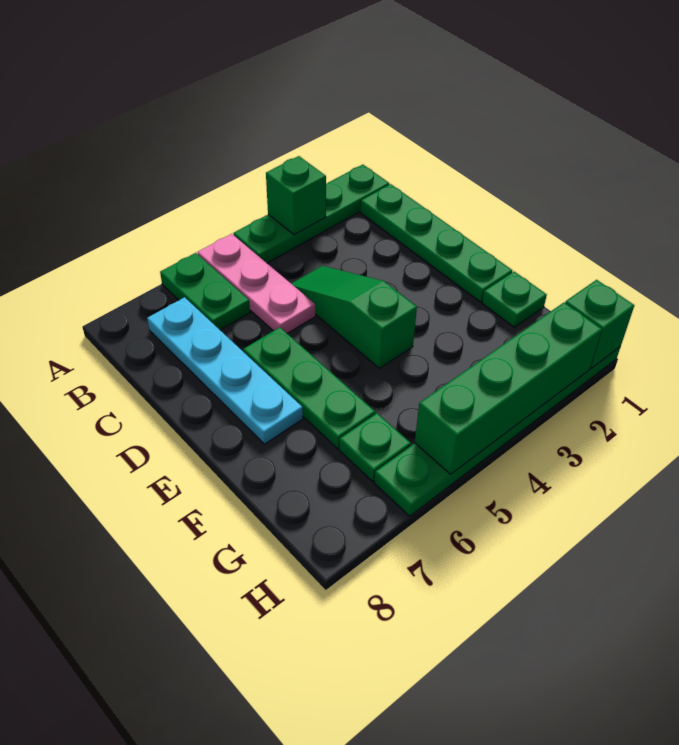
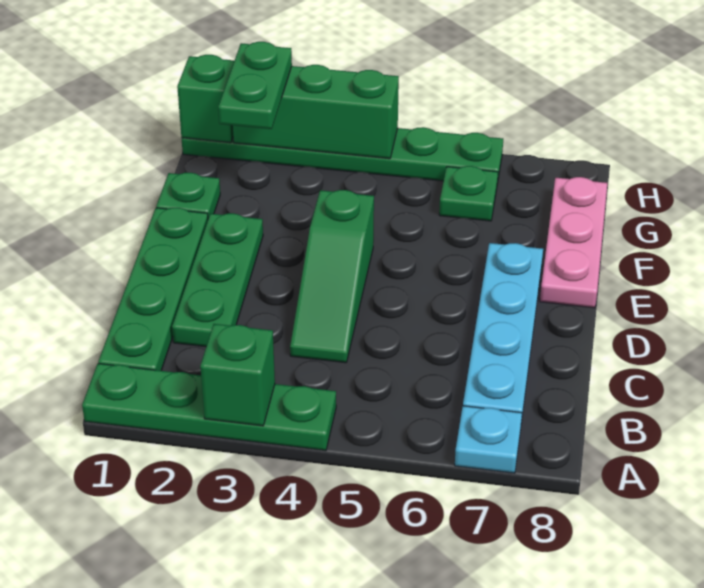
pink plate A5:C5 level 1 -> pink plate E8:G8 level 1
green plate A6:B6 level 1 -> green plate G2:H2 level 3
none -> cyan plate A7 level 1
green plate D6:F6 level 1 -> green plate C2:E2 level 1
green brick H2:H5 level 2 -> green brick H2:H4 level 2

